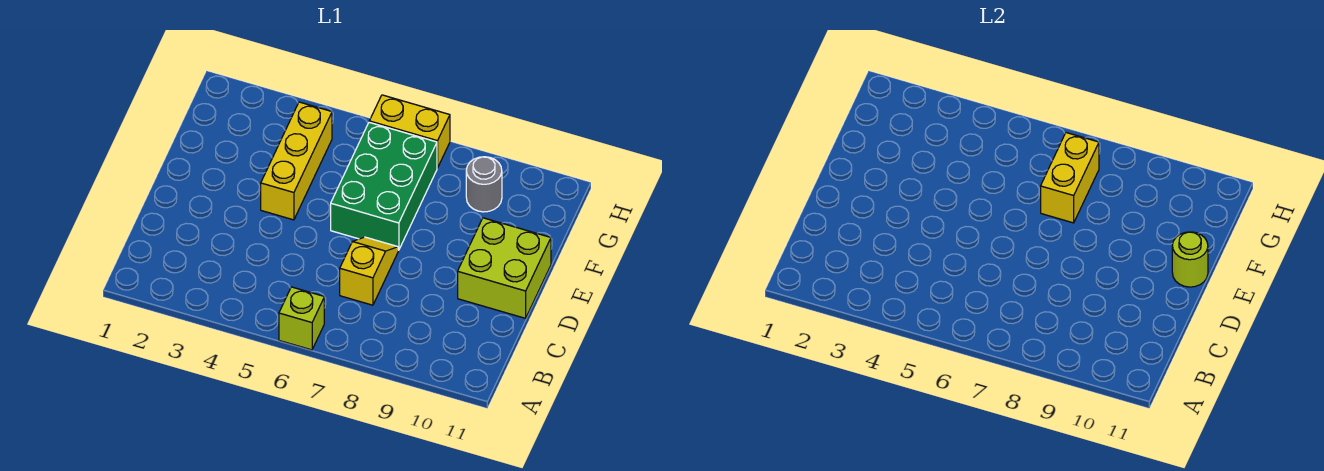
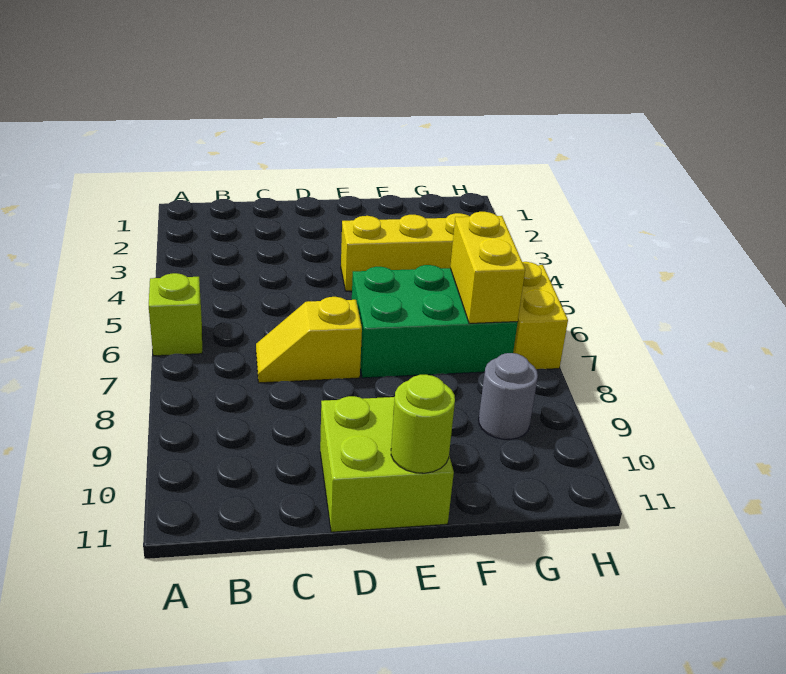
yellow slope C7:D7 level 1 top C -> yellow slope C7:D7 level 1 top D
yellow brick F7:G7 level 2 -> yellow brick G6:G7 level 2

